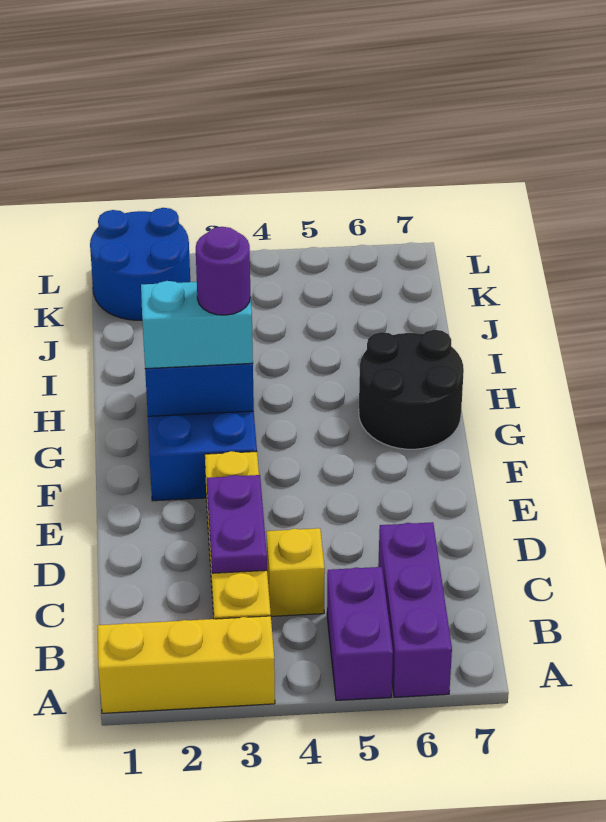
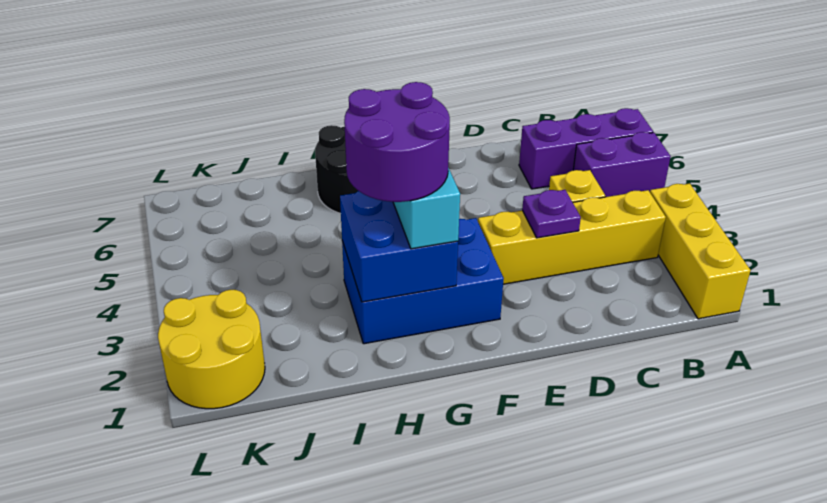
purple plate C3:D3 level 2 -> purple plate D3 level 2
purple round brick G3 level 4 -> purple round brick G2:H3 level 4
blue round brick K1:L2 level 1 -> yellow round brick K1:L2 level 1

